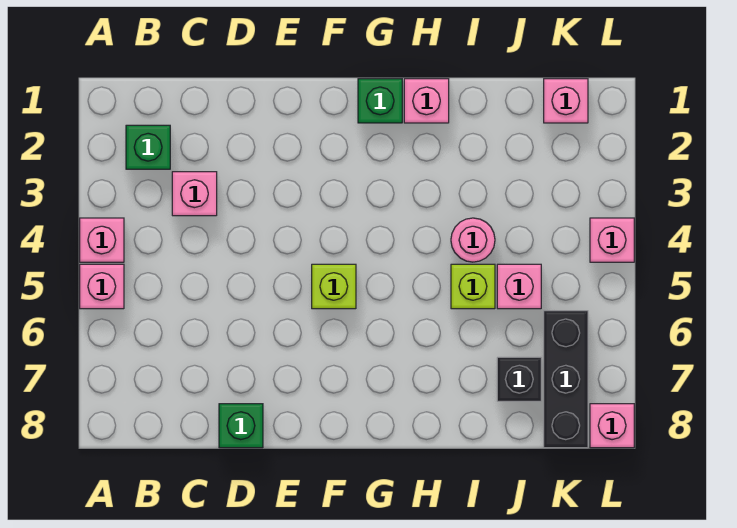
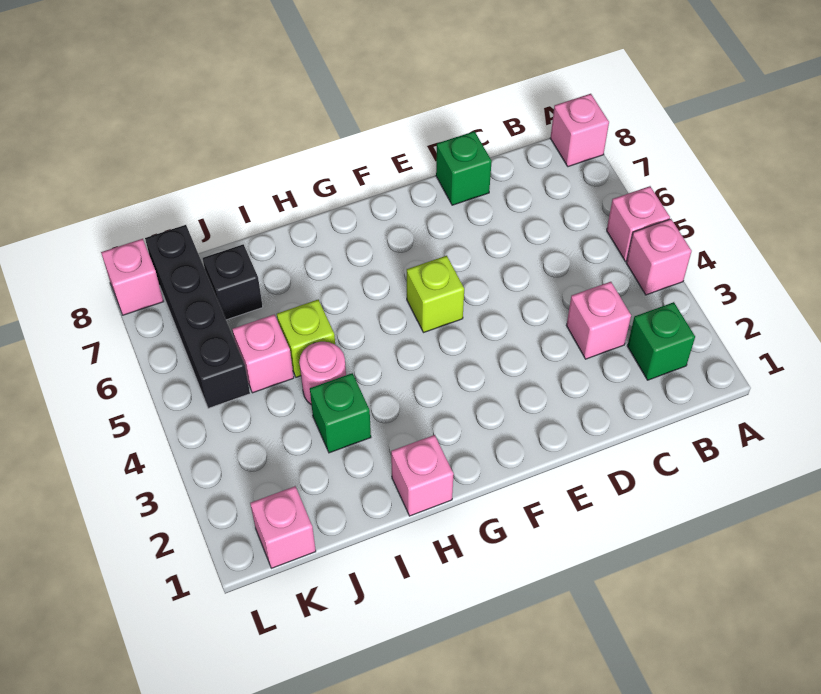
green brick G1 level 1 -> green brick I3 level 1
black brick K6:K8 level 1 -> black brick K5:K8 level 1
pink brick L4 level 1 -> pink brick A8 level 1

